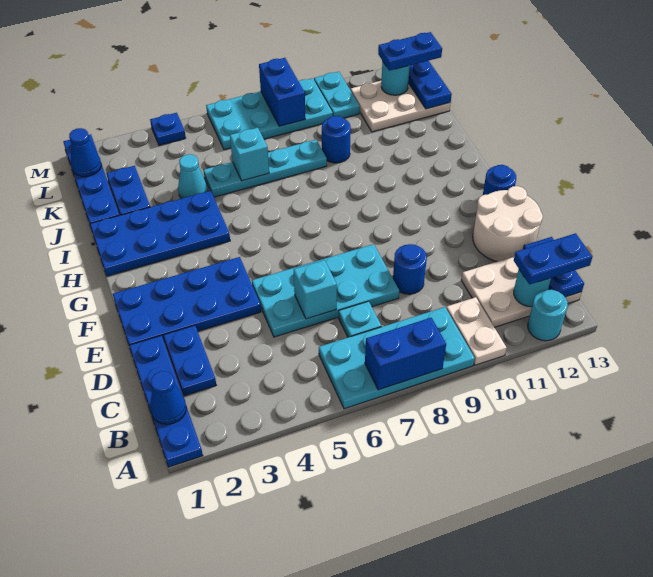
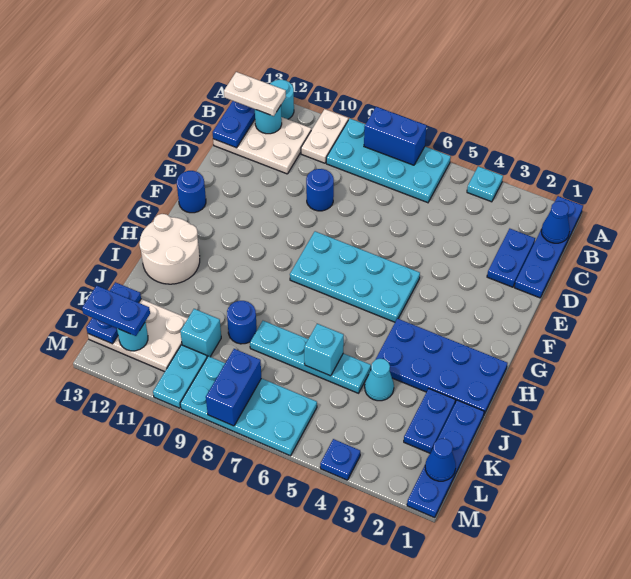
blue plate B12:B13 level 3 -> white plate B12:B13 level 3
cyan plate C7 level 1 -> cyan plate A4 level 1
cyan plate D5:E8 level 1 -> cyan plate F5:G8 level 1
cyan brick D6 level 2 -> cyan brick K10 level 1
white round brick D12:E13 level 1 -> white round brick H12:I13 level 1
blue plate E1:F4 level 1 -> none

